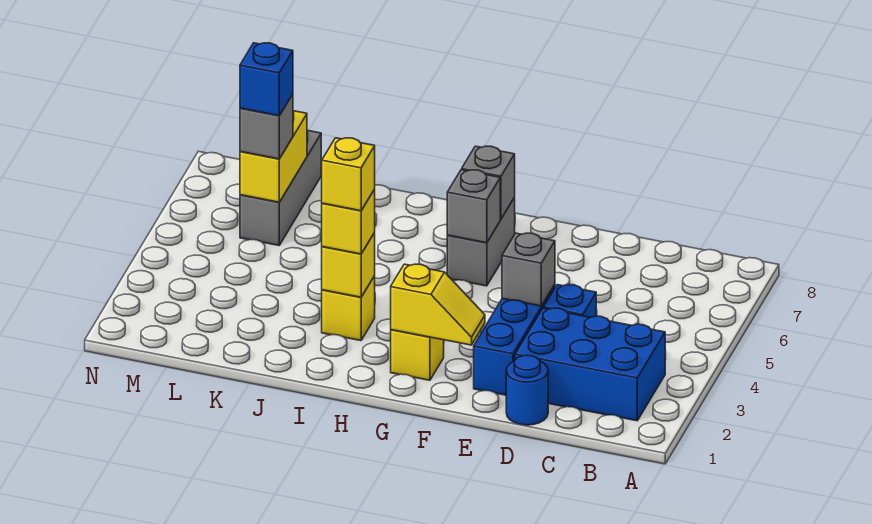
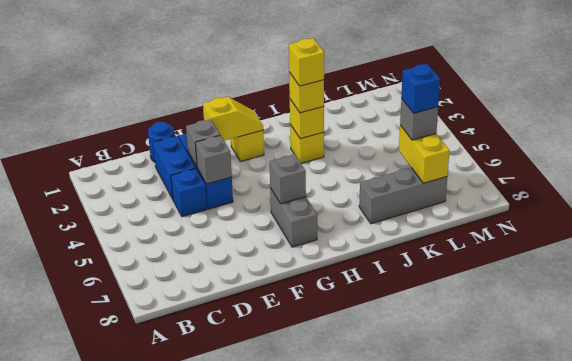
blue brick B2:D3 level 1 -> blue brick D2:D3 level 1
yellow slope F2:G2 level 2 top G -> yellow slope F2:G2 level 2 top F
grey brick G7 level 2 -> grey brick E3 level 2
grey brick L6:L8 level 1 -> grey brick J7:L7 level 1

